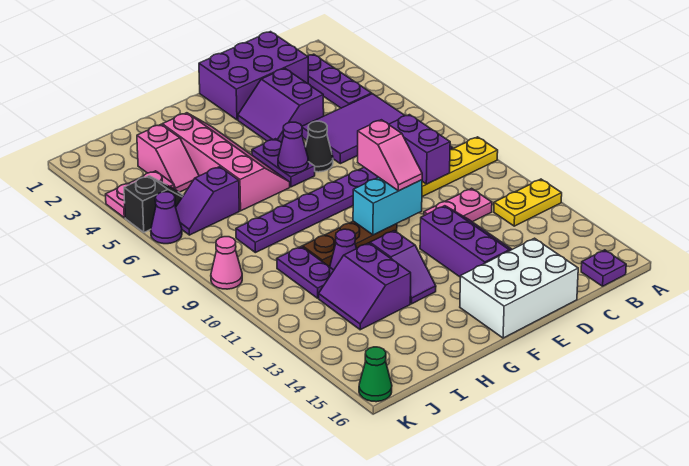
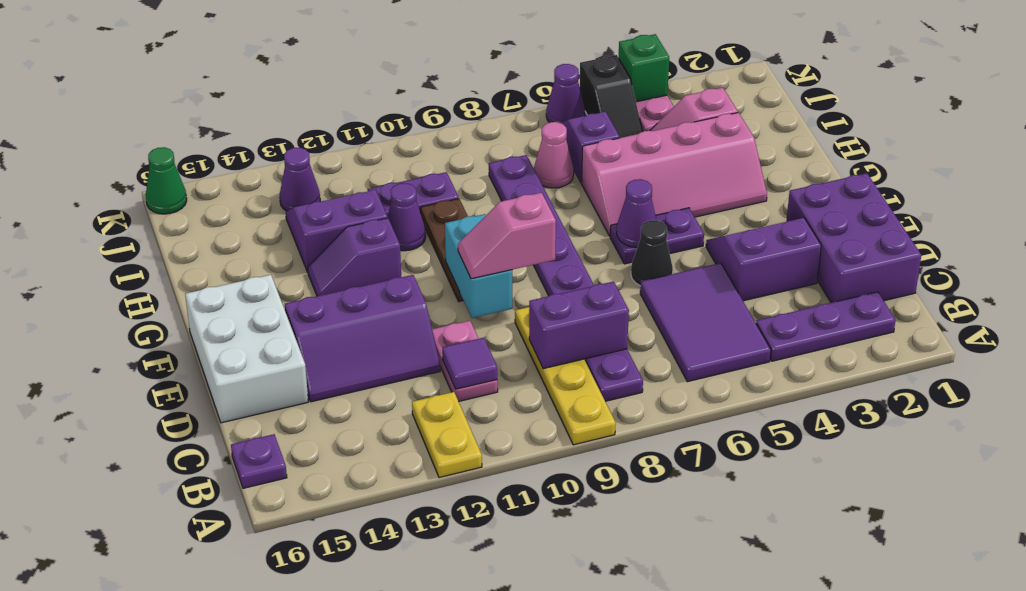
none -> purple tile C11 level 2
none -> purple cone J13 level 1
none -> green brick K4 level 2
pink cone K9 level 1 -> pink cone I7 level 1

